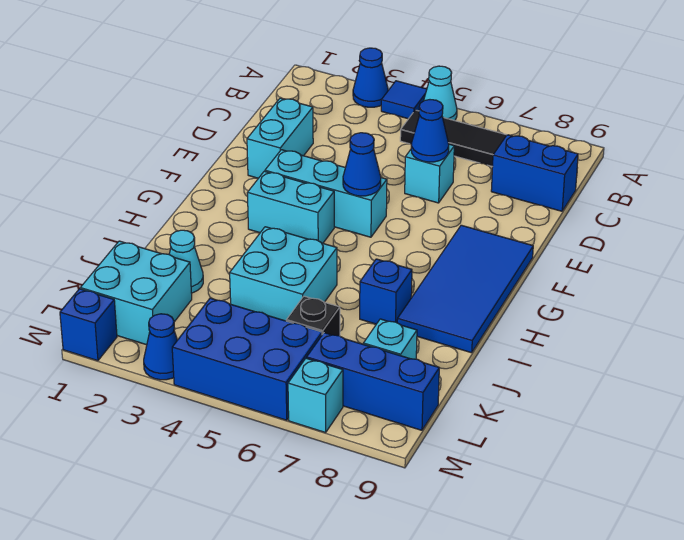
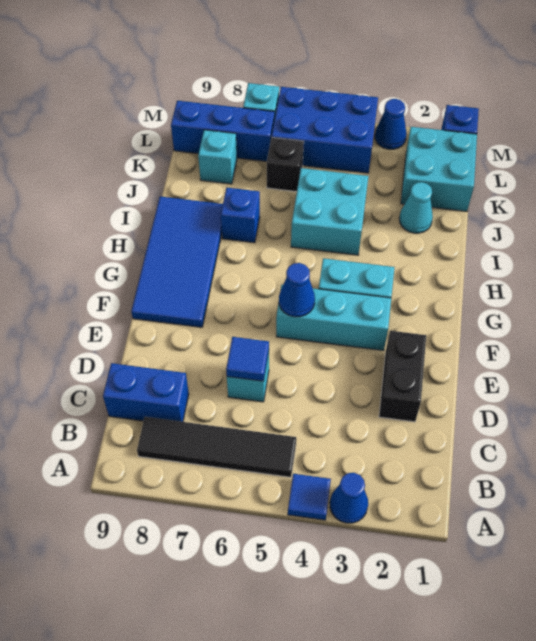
cyan cone A5 level 1 -> none
cyan brick D2:E2 level 1 -> black brick D2:E2 level 1
blue cone D6 level 2 -> blue tile D6 level 2

